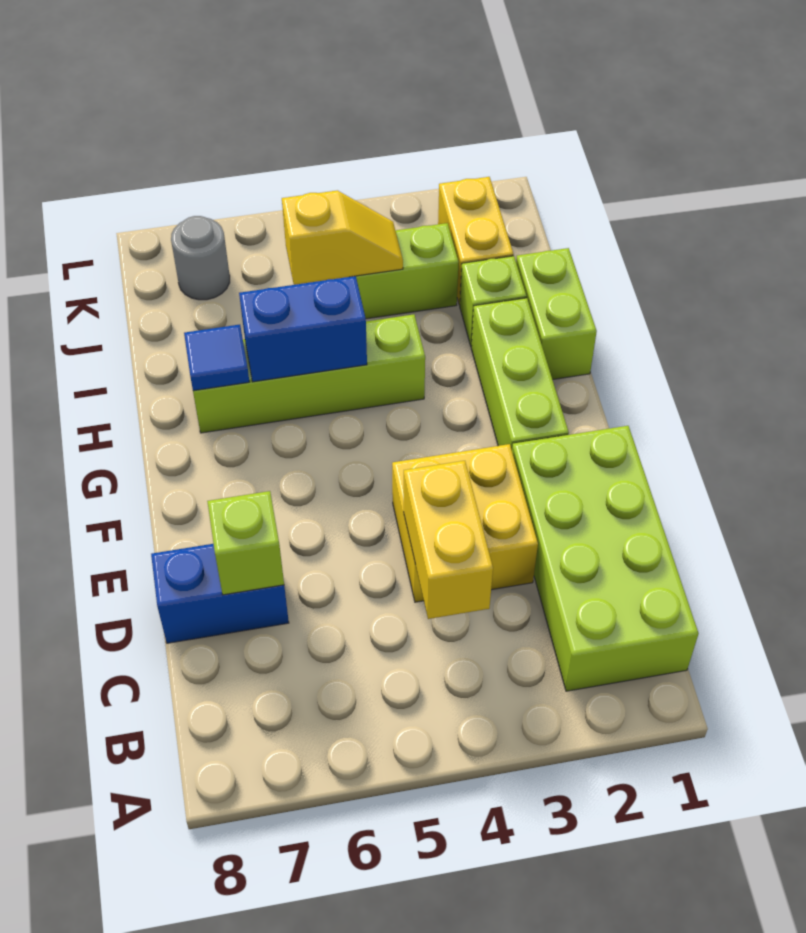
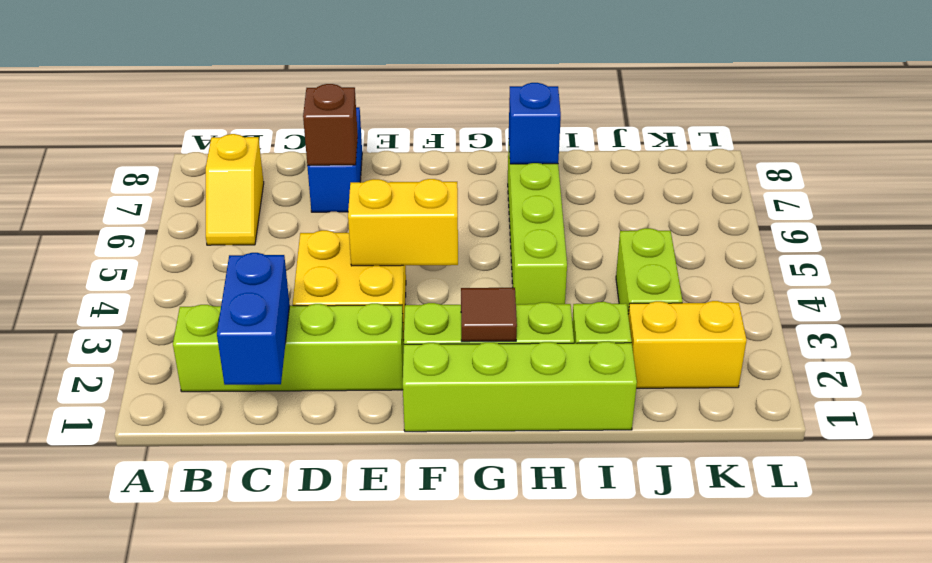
lime brick B1:E2 level 1 -> lime brick B2:E2 level 1
yellow brick C4:D4 level 2 -> yellow brick E4:F4 level 2
lime brick D7 level 2 -> brown brick D7 level 2
none -> brown tile G2 level 2
lime brick H1:I1 level 1 -> lime brick F1:I1 level 1
blue brick H5:H6 level 2 -> blue brick C1:C2 level 2
blue tile H7 level 2 -> blue brick H7 level 2
yellow slope J4:J5 level 2 top 5 -> yellow slope B6:B7 level 1 top 7
grey round brick K7 level 1 -> none

